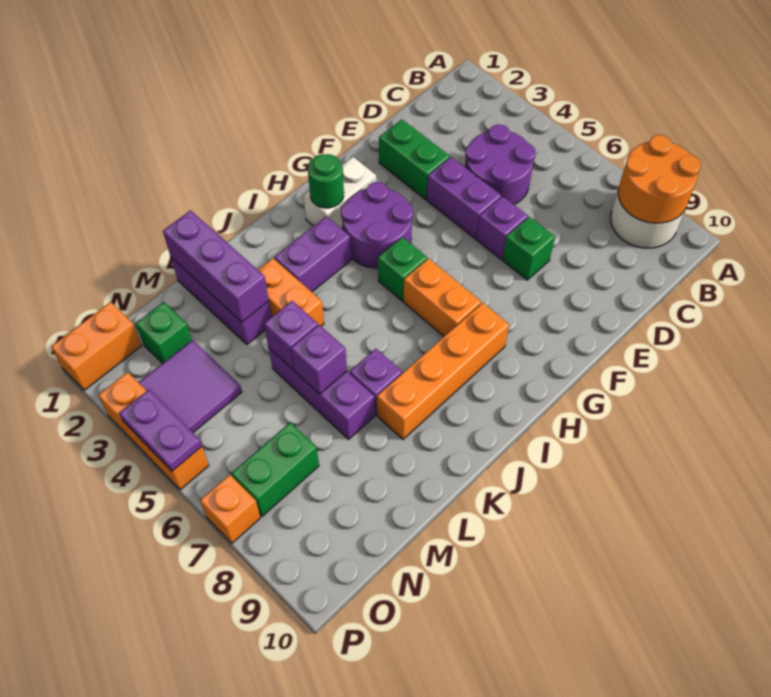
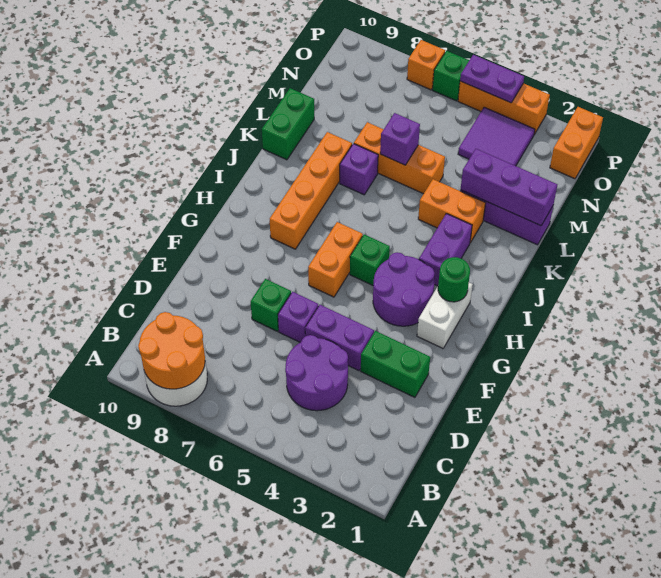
orange brick H6:H7 level 1 -> orange brick G6:H6 level 1
purple brick L5:L7 level 1 -> orange brick L5:L7 level 1
purple brick L5 level 2 -> none
green brick N2 level 1 -> green brick P6 level 1
green brick N7:O7 level 1 -> green brick K10:L10 level 1

